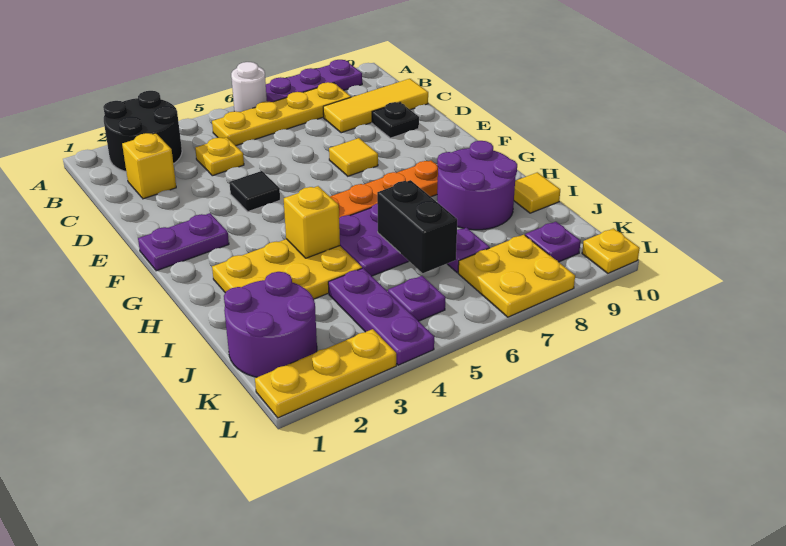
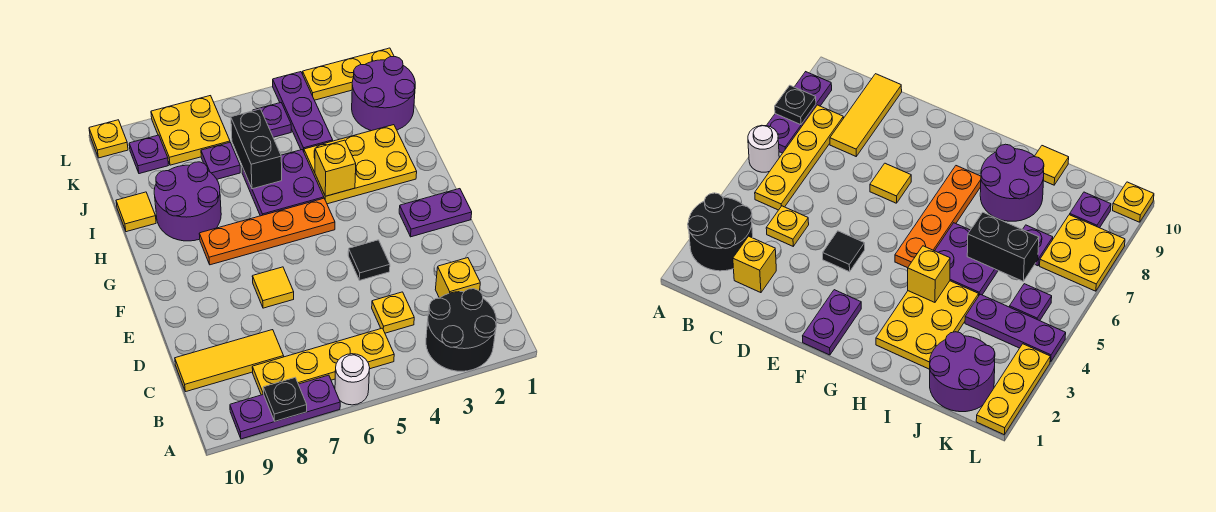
black plate D9 level 1 -> black plate A8 level 2

